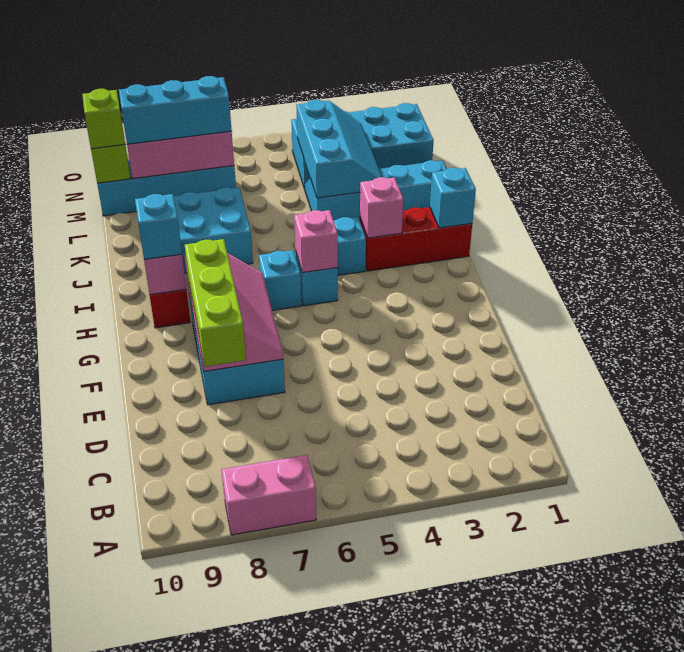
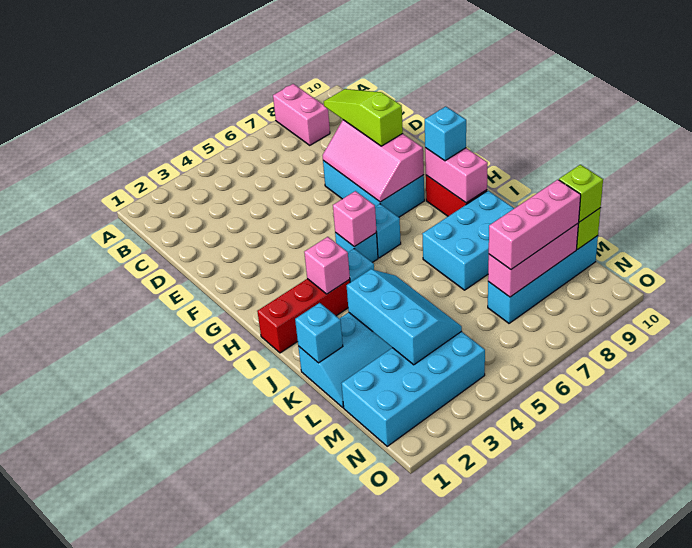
pink brick A7:A8 level 1 -> pink brick A8:B8 level 1
lime brick D8:F8 level 3 -> lime slope D8:F8 level 3 top F
cyan brick I1 level 2 -> cyan brick K1 level 2
cyan slope K3:M4 level 2 top 4 -> cyan slope K3:M4 level 2 top 3
cyan brick M7:M9 level 3 -> pink brick M7:M9 level 3

